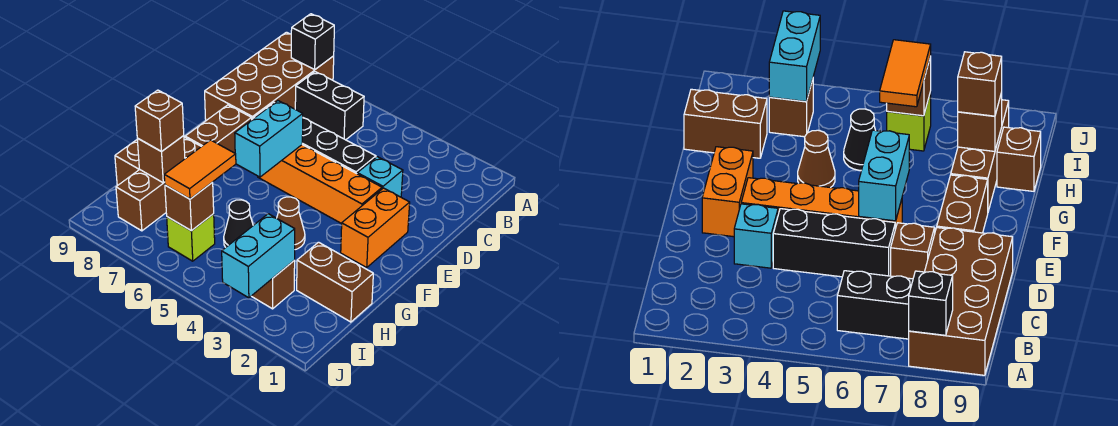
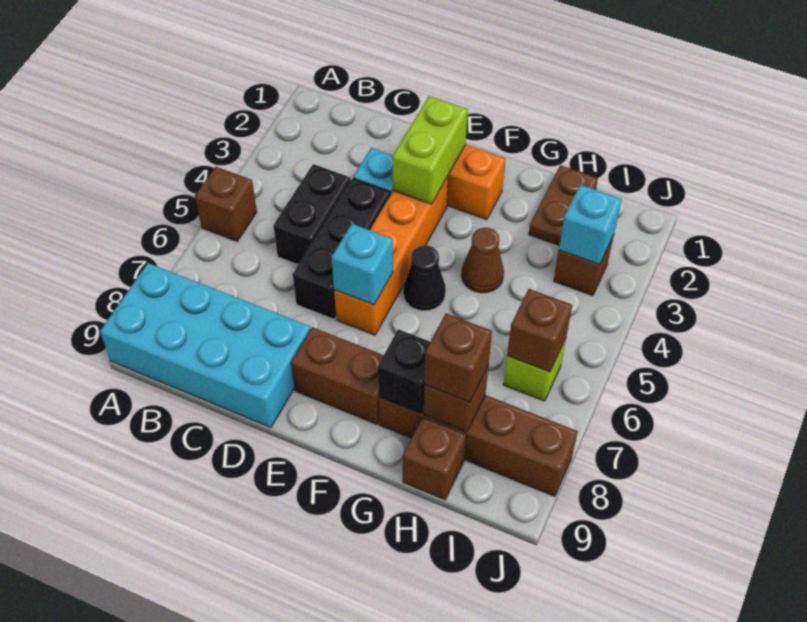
brown brick A8:D9 level 1 -> cyan brick A8:D9 level 1
black brick A8 level 2 -> black brick G8 level 2
black brick B6:B7 level 1 -> black brick C4:C5 level 1
brown brick D7 level 1 -> brown brick A5 level 1
none -> lime brick E2:E3 level 2
cyan brick E6:F6 level 2 -> cyan brick E6 level 2
brown brick G8:I8 level 1 -> brown brick G8:J8 level 1
brown brick H1:H2 level 1 -> brown plate H1:H2 level 1
black cone H5 level 1 -> black cone F5 level 1
orange tile H6:I6 level 3 -> none
cyan brick I3:J3 level 2 -> cyan brick I3 level 2

